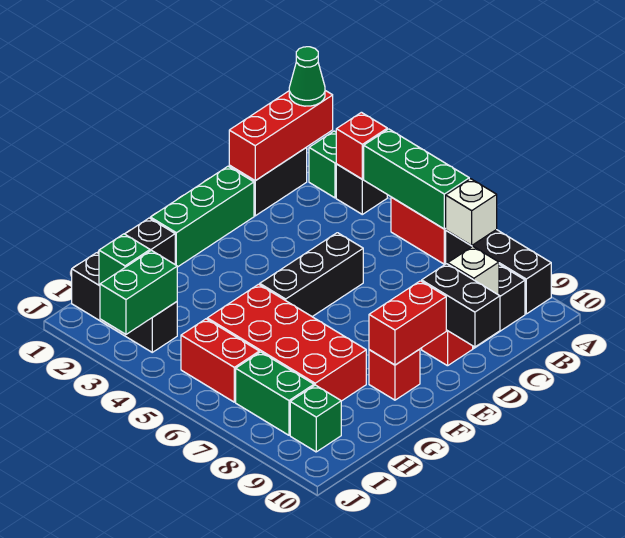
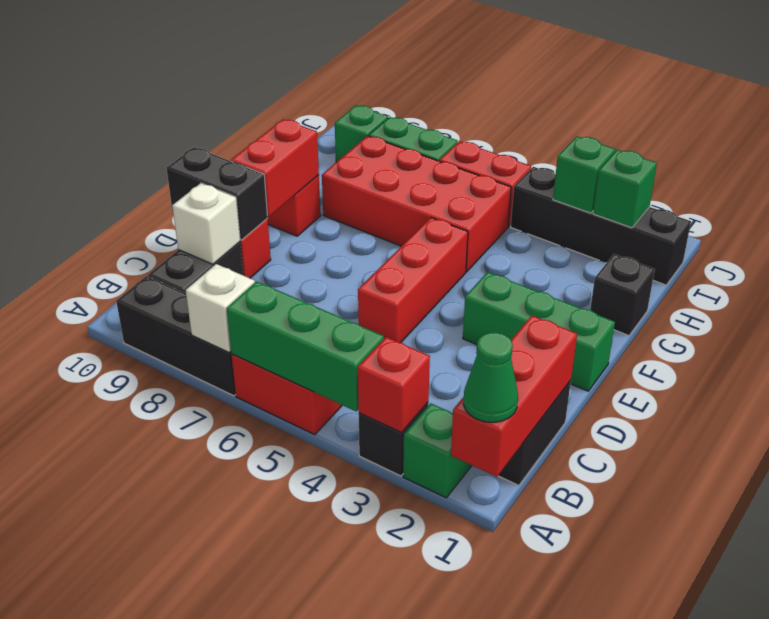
green brick D1:F1 level 1 -> green brick E1:E3 level 1
black brick D5:F5 level 1 -> red brick D5:F5 level 1
black brick I1:I3 level 1 -> black brick I1:I4 level 1
green brick I3:J3 level 2 -> green brick I3 level 2

